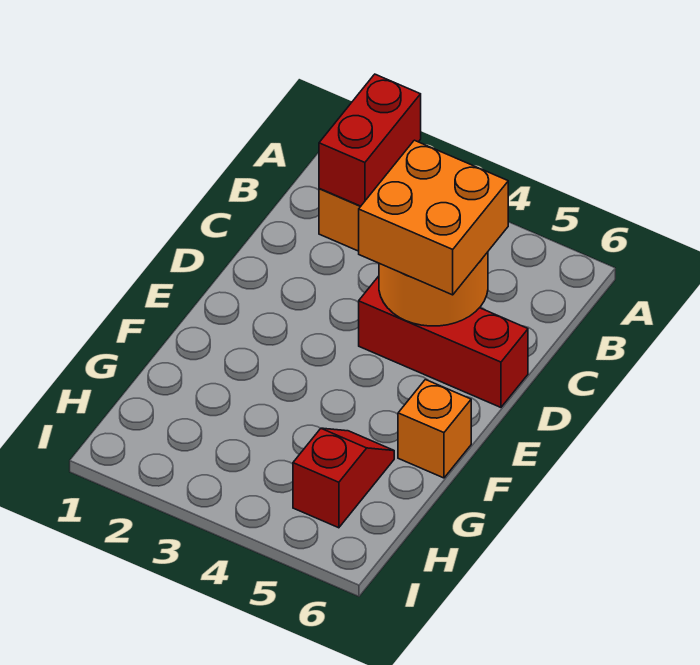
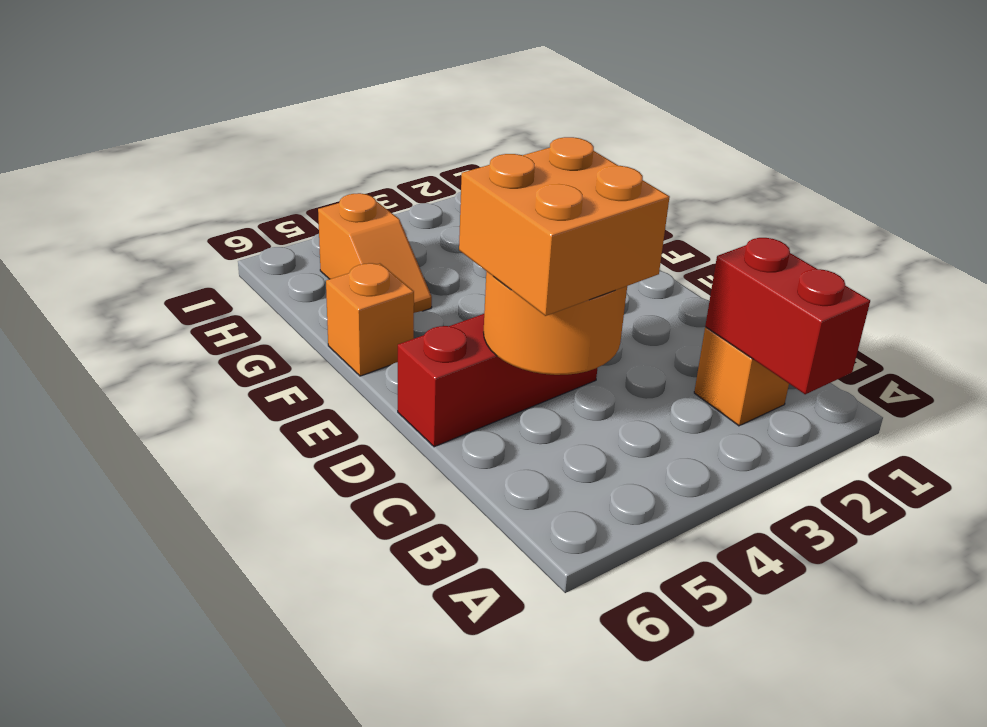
red slope G5:H5 level 1 top H -> orange slope G5:H5 level 1 top H

